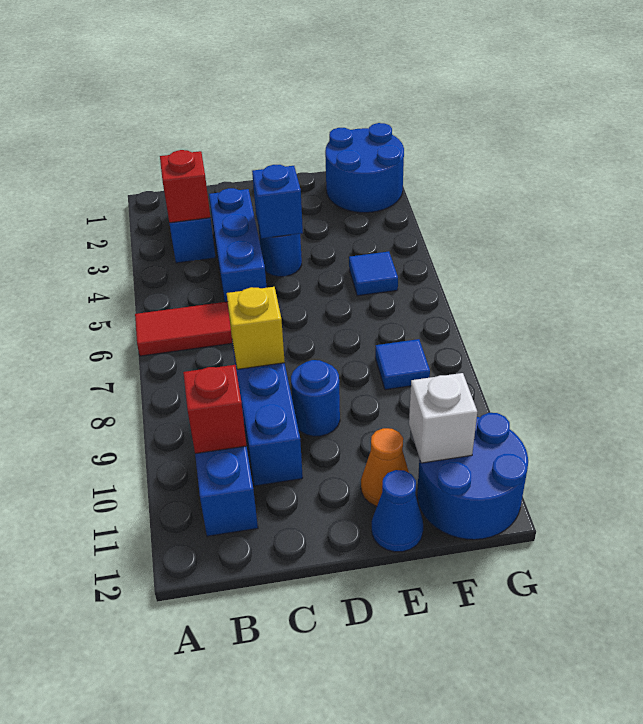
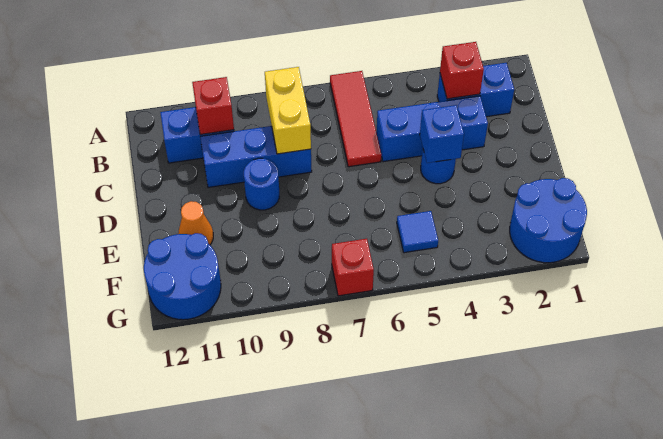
yellow brick C8 level 2 -> yellow brick B8:C8 level 2
blue cone E12 level 1 -> none
blue tile F8 level 1 -> none
white brick F11 level 2 -> none
none -> red brick G7 level 1

